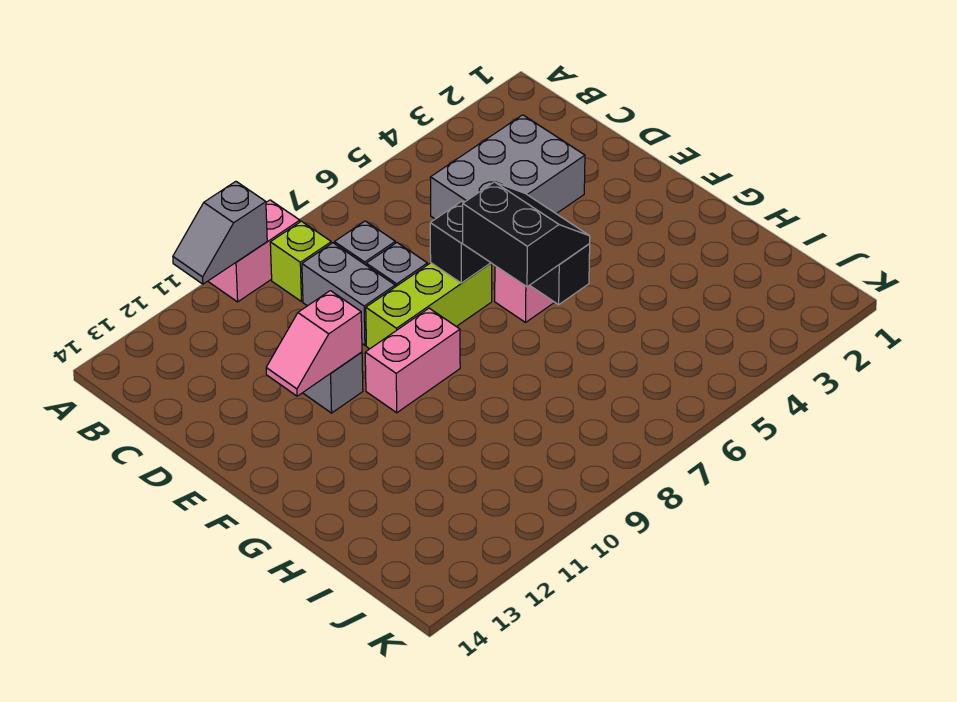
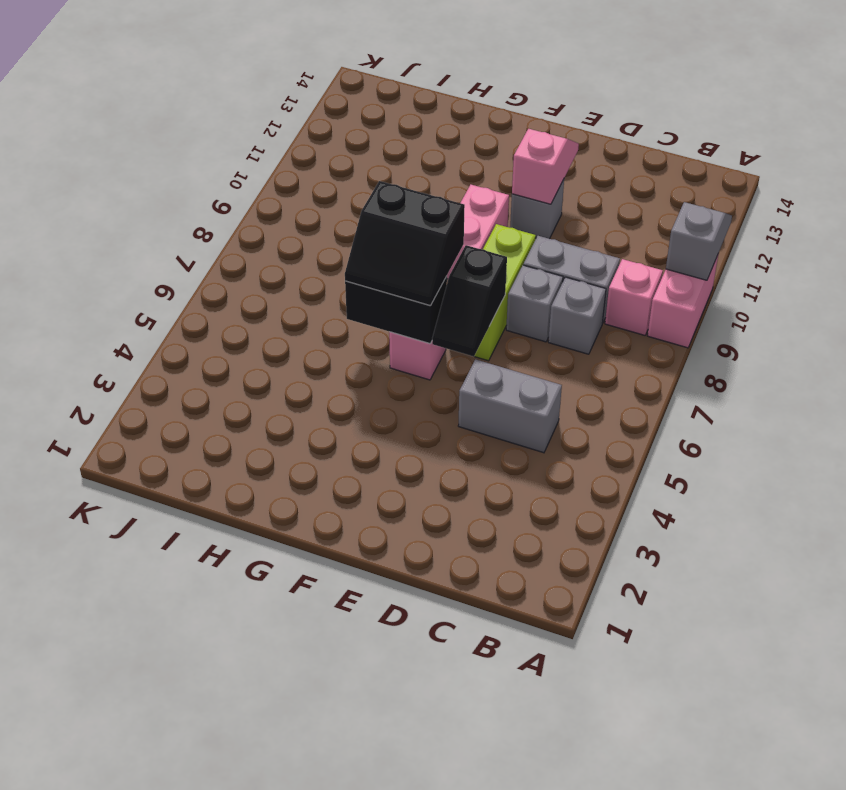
lime brick B9 level 1 -> pink brick B9 level 1
grey brick C3:D5 level 1 -> grey brick C5:D5 level 1

